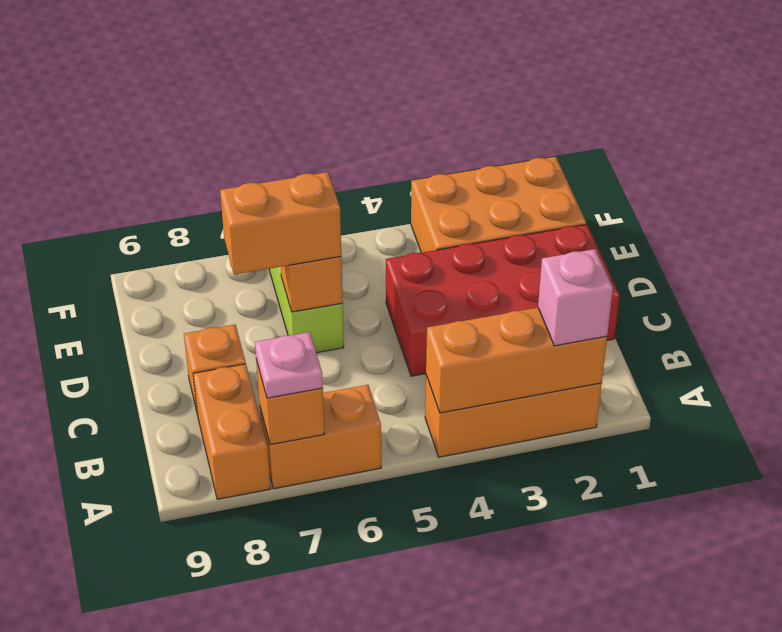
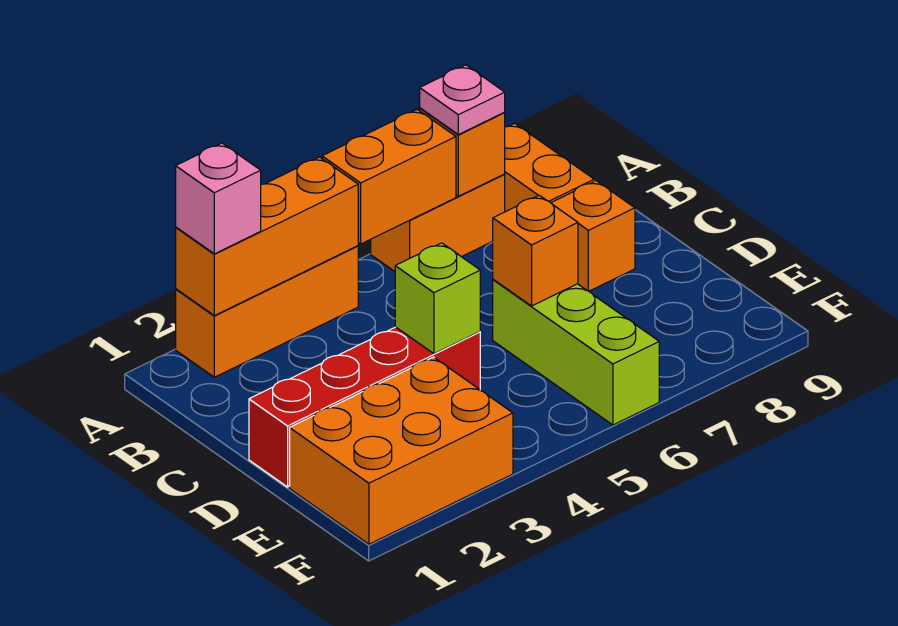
red brick C1:D4 level 1 -> red brick D1:D4 level 1
none -> lime brick D4 level 2
orange brick D6:D7 level 3 -> orange brick A5:A6 level 2

